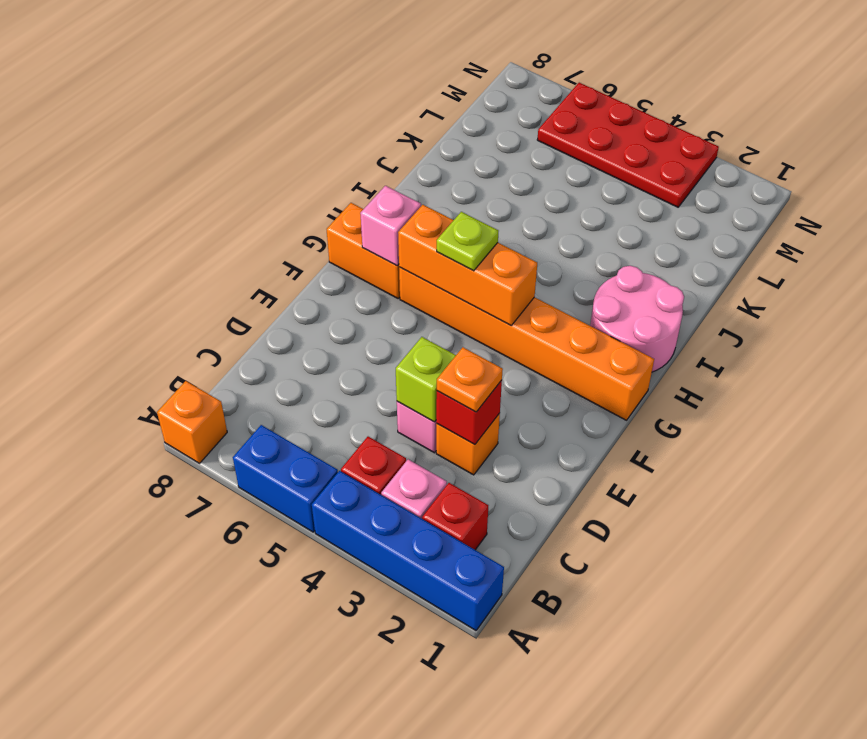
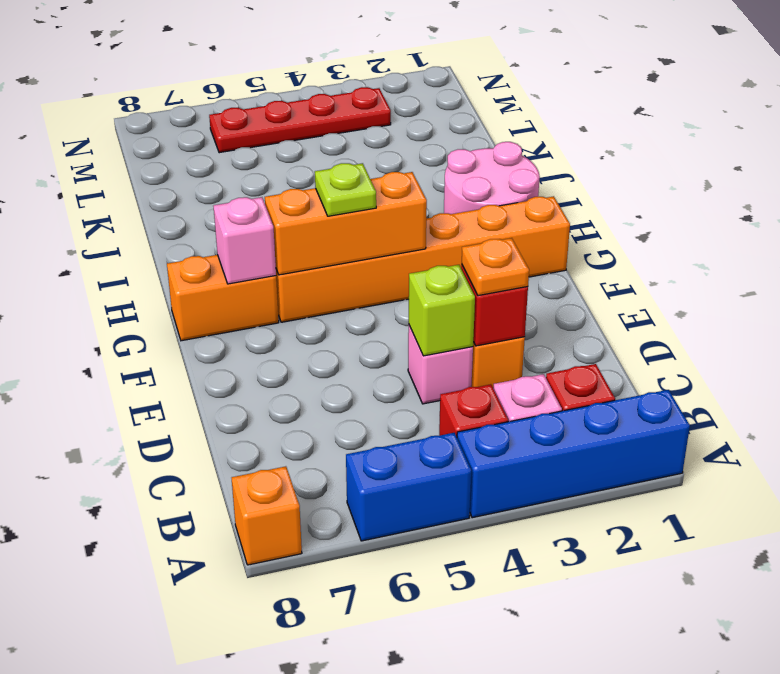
red plate M3:N6 level 1 -> red plate M3:M6 level 1

